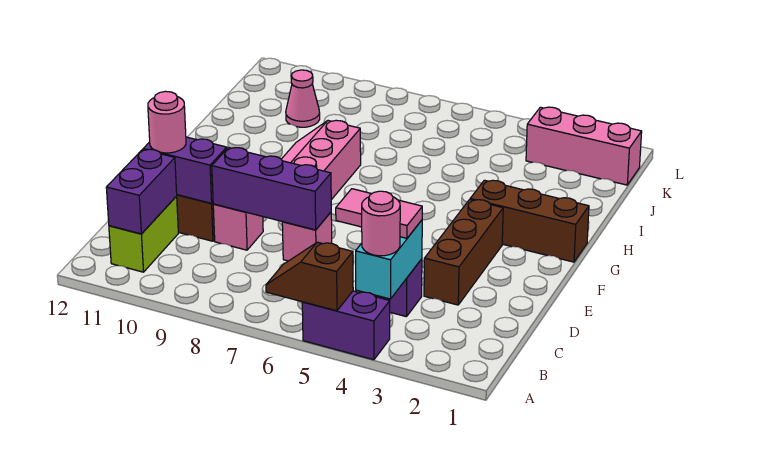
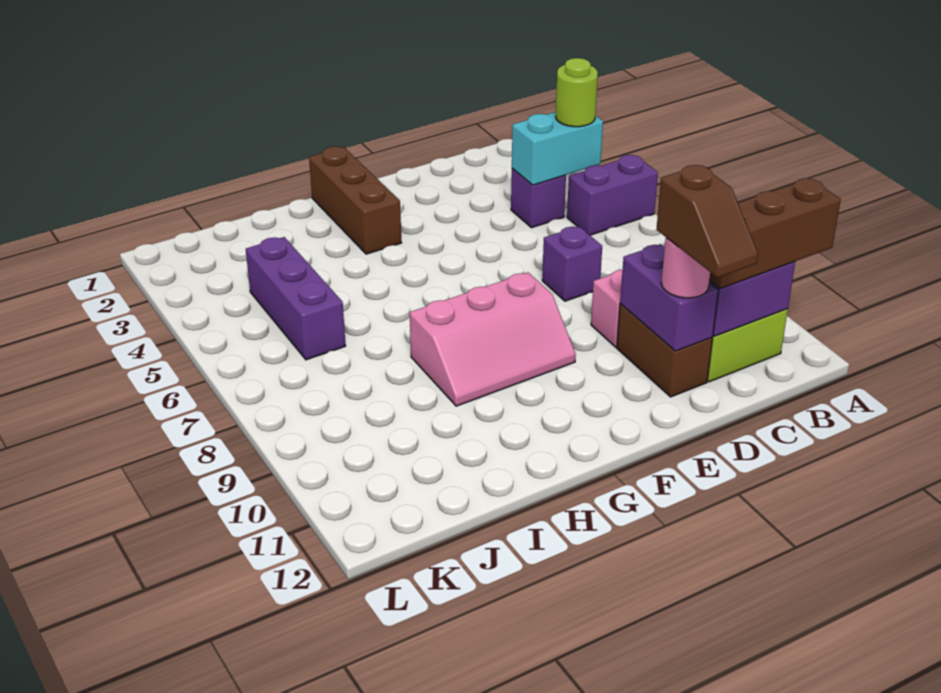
purple brick A4:A5 level 1 -> purple brick A5:B5 level 1
brown slope A5:A6 level 2 top 5 -> brown slope D11:D12 level 4 top 11
pink round brick B4 level 3 -> lime round brick B4 level 3
pink tile C4:C5 level 3 -> none
brown brick D3:F3 level 1 -> brown brick A11:C11 level 3
pink brick D7 level 1 -> purple brick D7 level 1
purple brick D7:D9 level 2 -> purple brick J4:J6 level 1
pink cone J10 level 1 -> none
pink brick K1:K3 level 1 -> none

